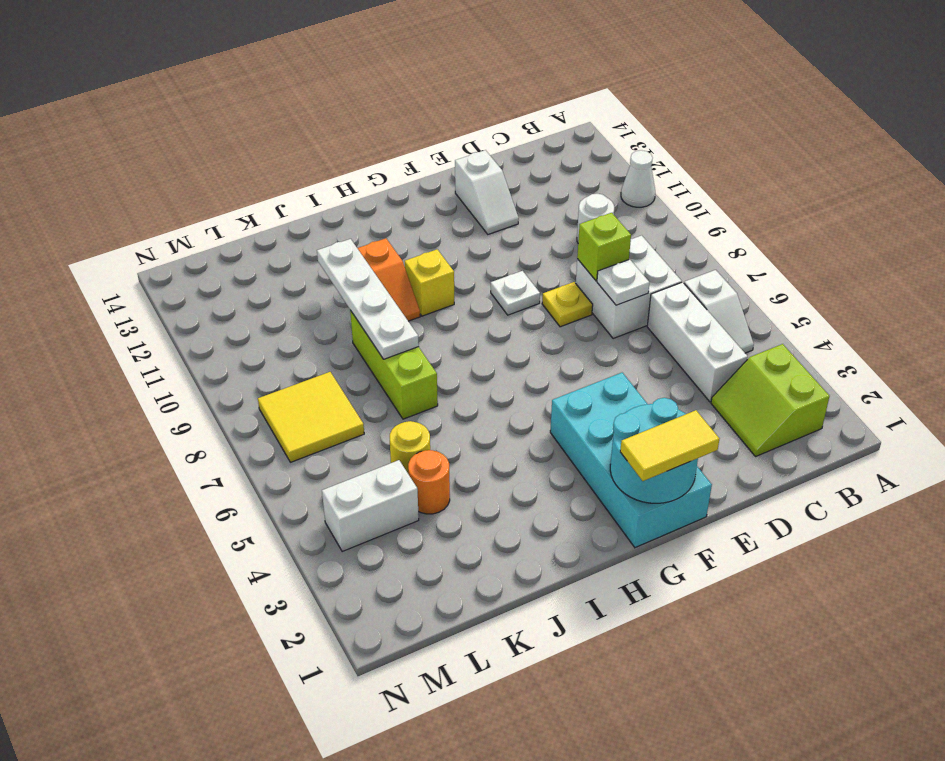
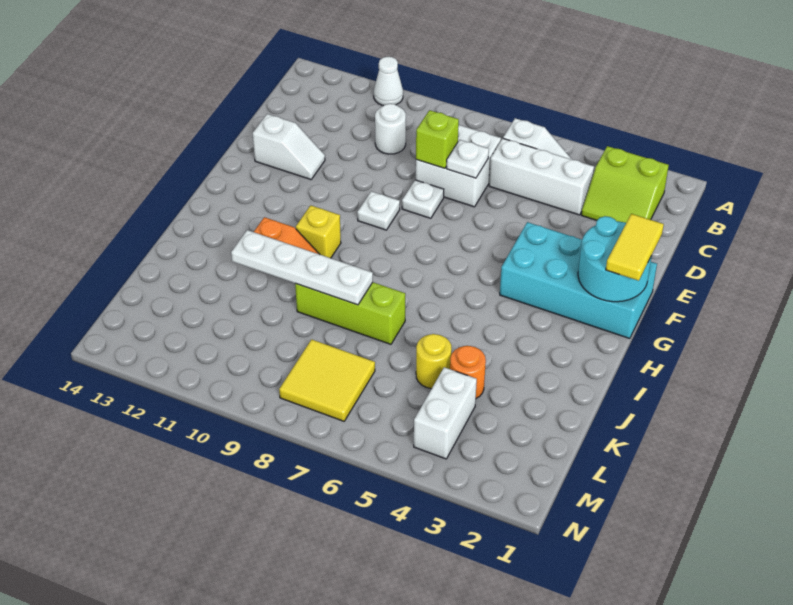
yellow plate E8 level 1 -> white plate E8 level 1

